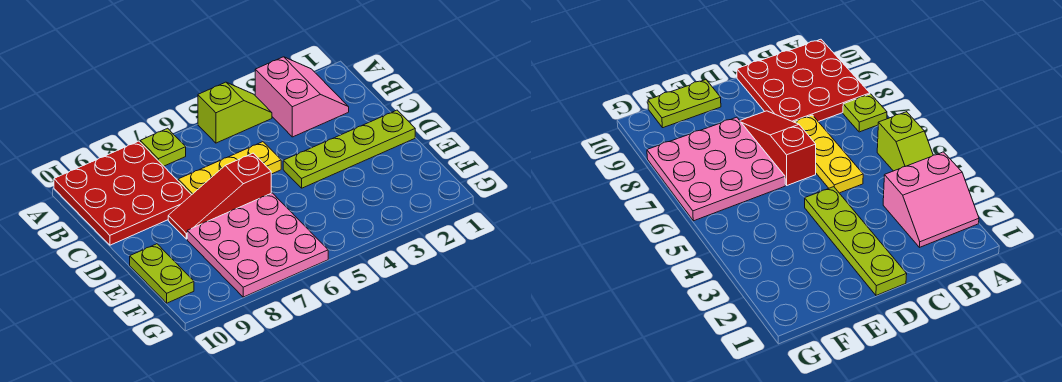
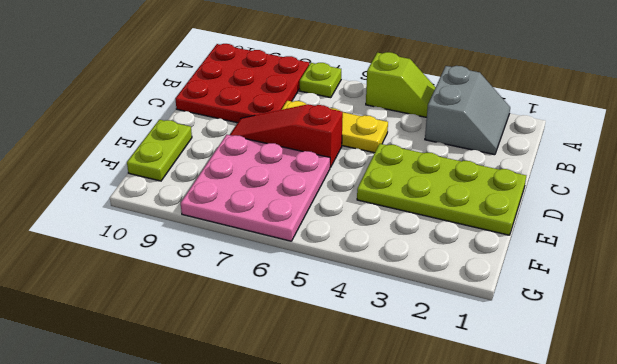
pink slope A2:B3 level 1 top 3 -> grey slope A2:B3 level 1 top 3
lime plate D1:D4 level 1 -> lime plate D1:E4 level 1

